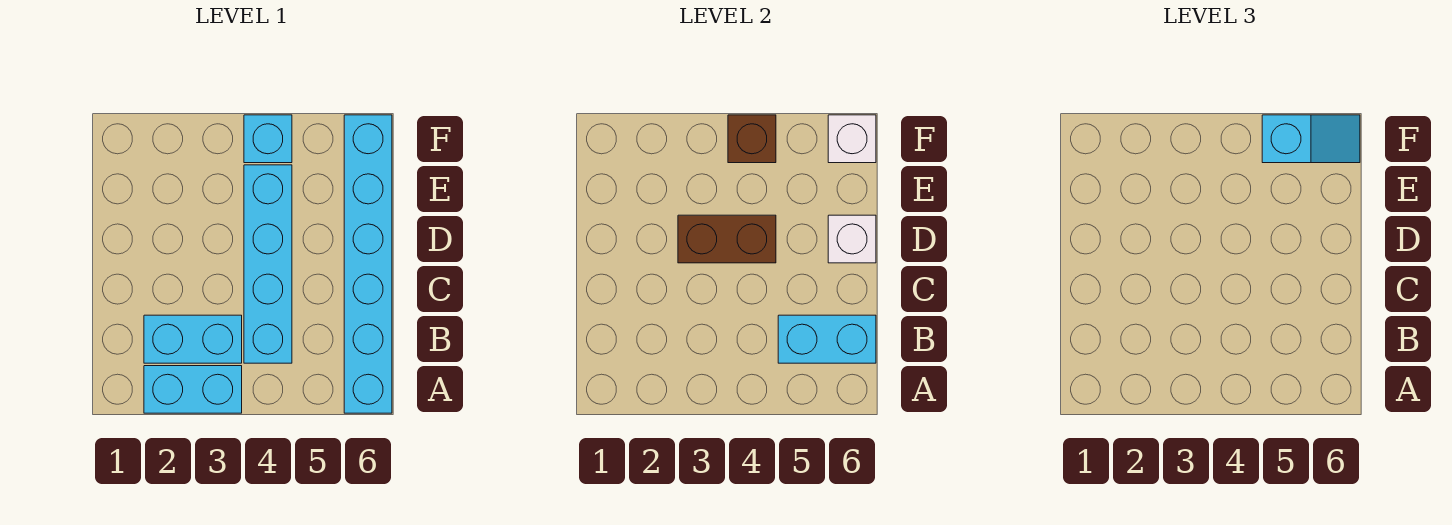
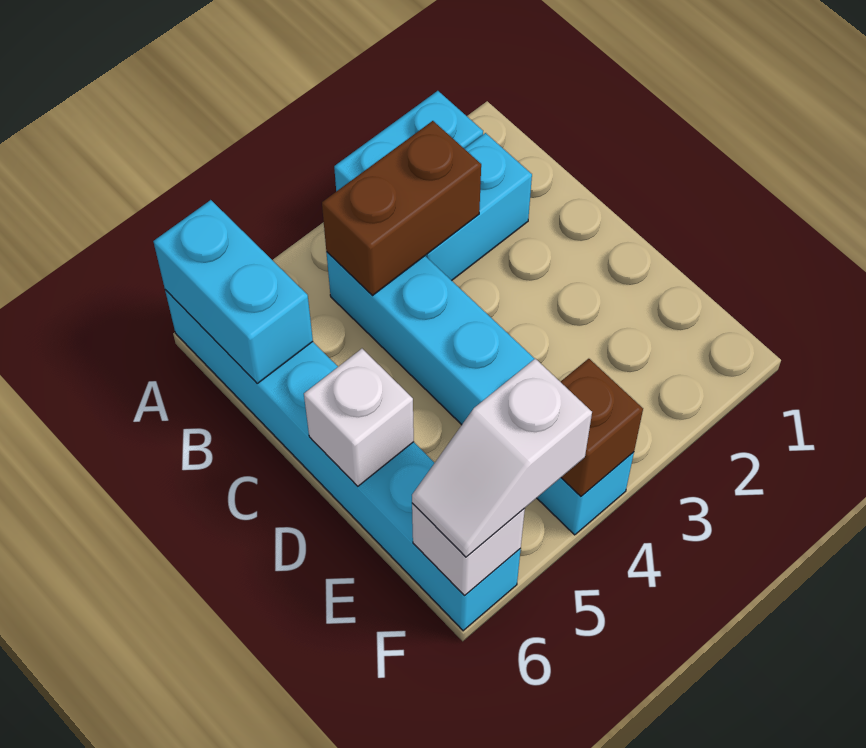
cyan brick B5:B6 level 2 -> cyan brick A6:B6 level 2
brown brick D3:D4 level 2 -> brown brick B3:B4 level 2
cyan slope F5:F6 level 3 top 5 -> white slope F5:F6 level 3 top 5

